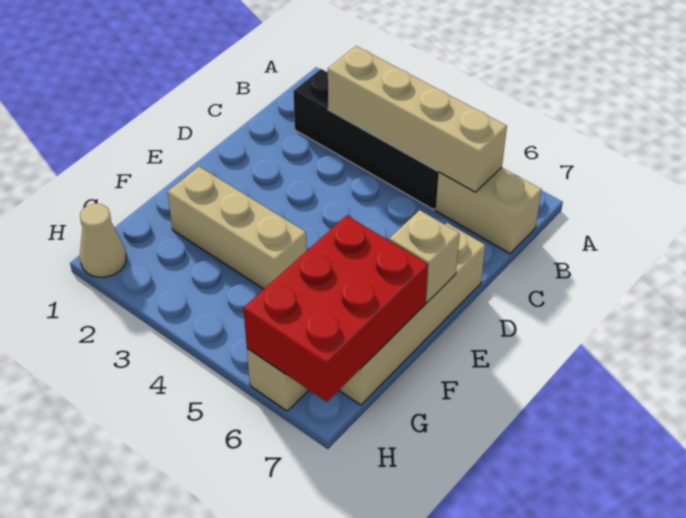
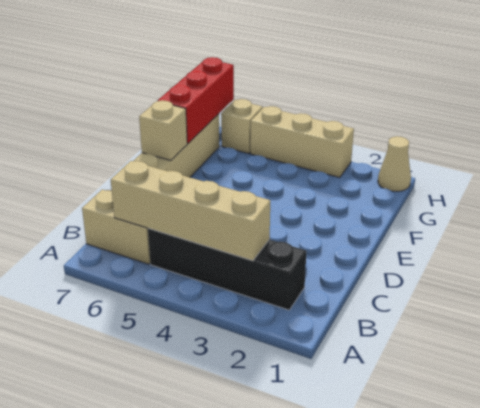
tan brick F2:F4 level 1 -> tan brick H3:H5 level 1
red brick F6:H7 level 2 -> red brick F7:H7 level 2

